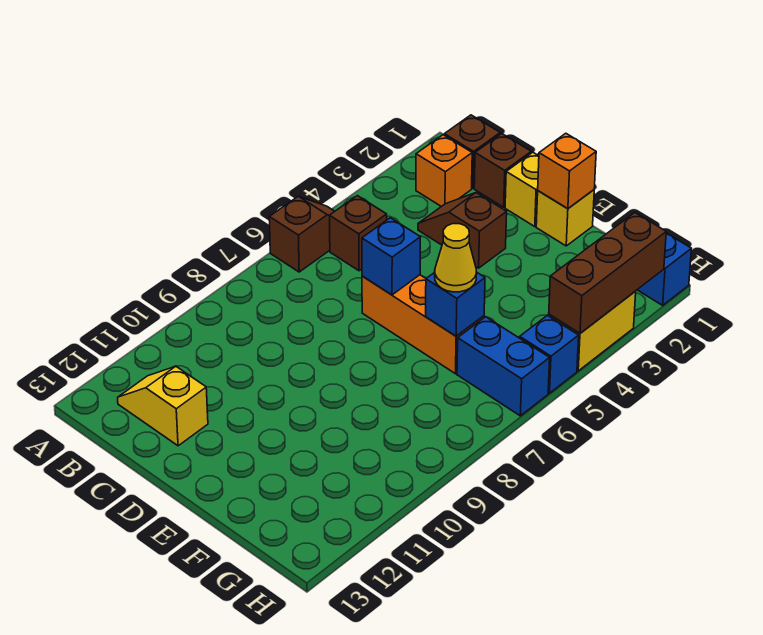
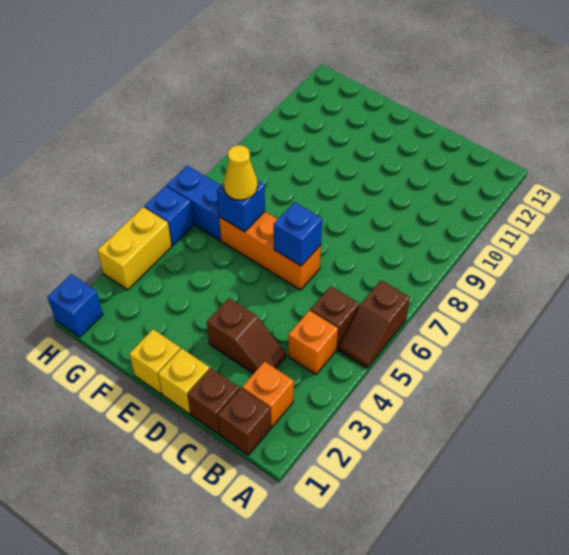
yellow slope B12:C12 level 1 top C -> none
orange brick E1 level 2 -> orange brick B4 level 1
brown brick H2:H4 level 2 -> none

